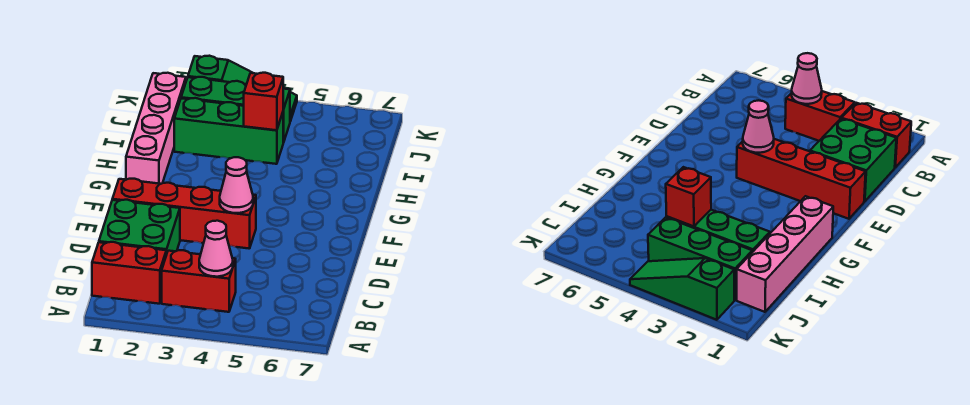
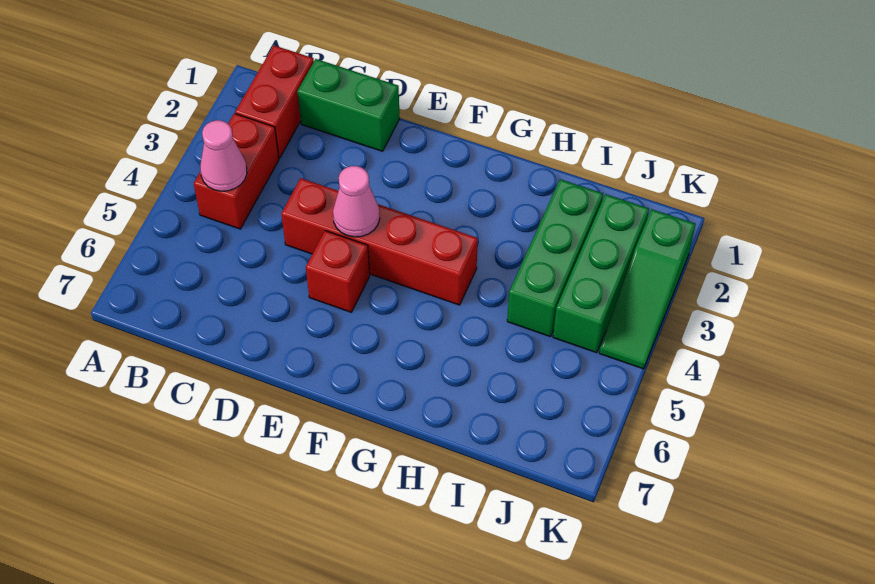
green brick C1:D2 level 1 -> green brick C1:D1 level 1
red brick E1:E4 level 1 -> red brick D4:G4 level 1
pink brick G1:J1 level 1 -> none
red brick I4 level 2 -> red brick E5 level 1

